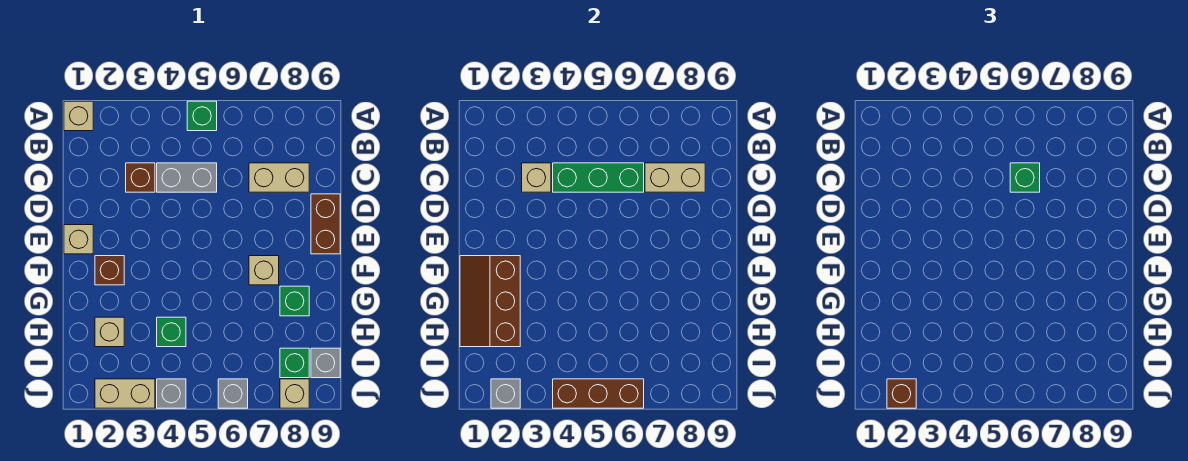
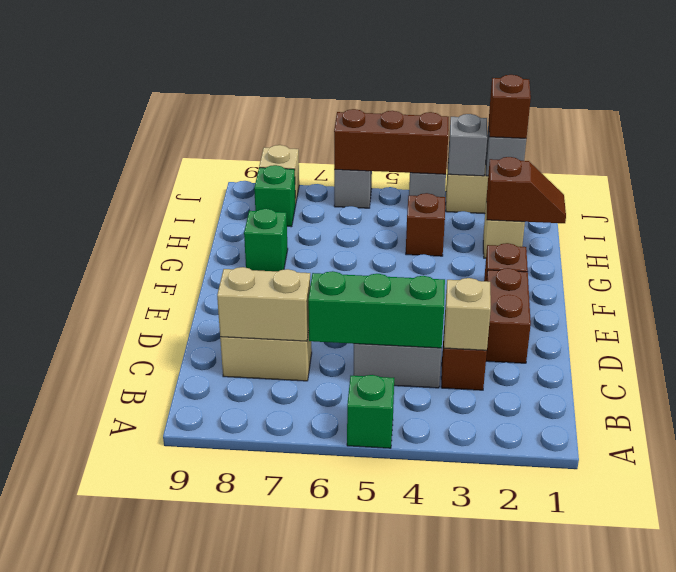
tan brick A1 level 1 -> none
green brick C6 level 3 -> none
brown brick D9:E9 level 1 -> brown brick D2:E2 level 1
tan brick E1 level 1 -> none
brown slope F1:H2 level 2 top 2 -> brown slope H1:H2 level 2 top 2
tan brick F7 level 1 -> none
green brick H4 level 1 -> brown brick H4 level 1
grey brick I9 level 1 -> grey brick J3 level 2

